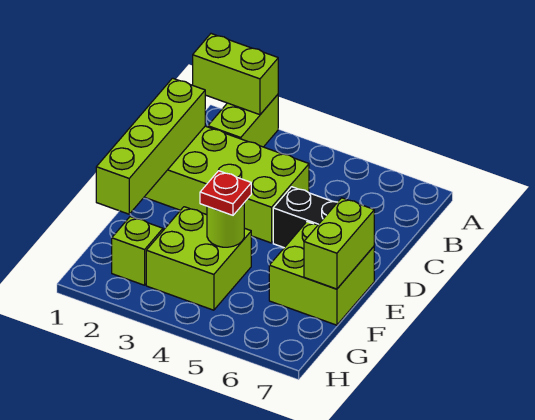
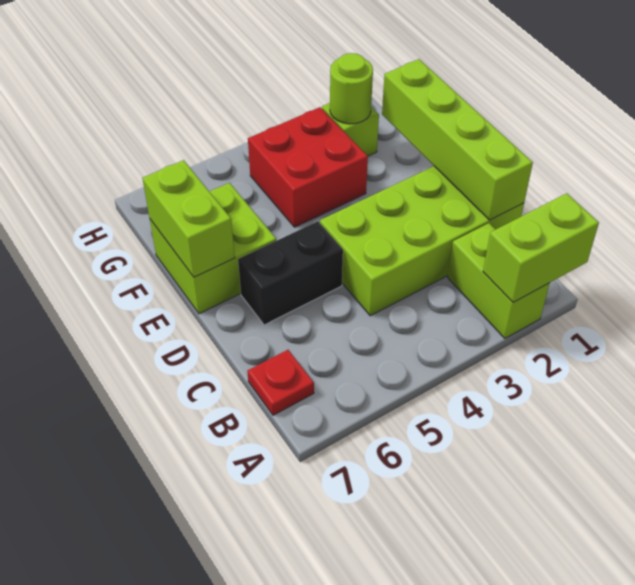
lime brick F3:G4 level 1 -> red brick F3:G4 level 1
lime round brick F4 level 2 -> lime round brick G2 level 2
red plate F4 level 3 -> red plate B7 level 1

